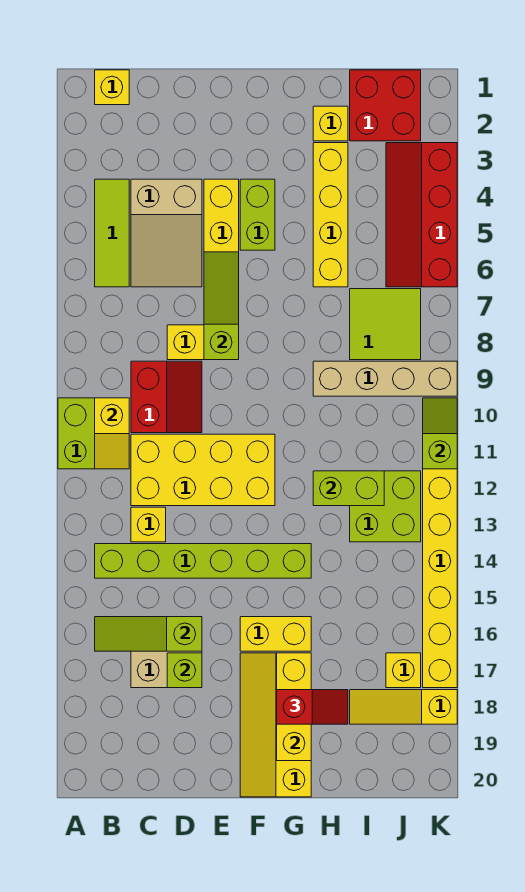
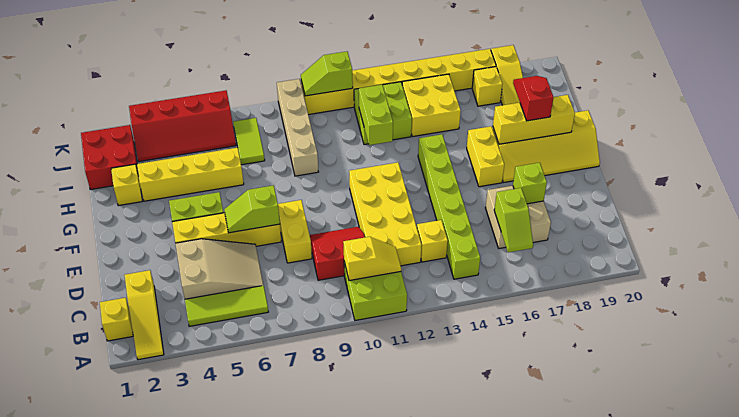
none -> yellow slope A2:C2 level 1 top C
lime slope B16:D16 level 2 top D -> lime slope B16:C16 level 2 top C
lime slope E6:E8 level 2 top 8 -> lime slope E6:E7 level 2 top 7
lime tile I7:J8 level 1 -> lime tile I7:J7 level 1
none -> yellow brick I14:J15 level 1

